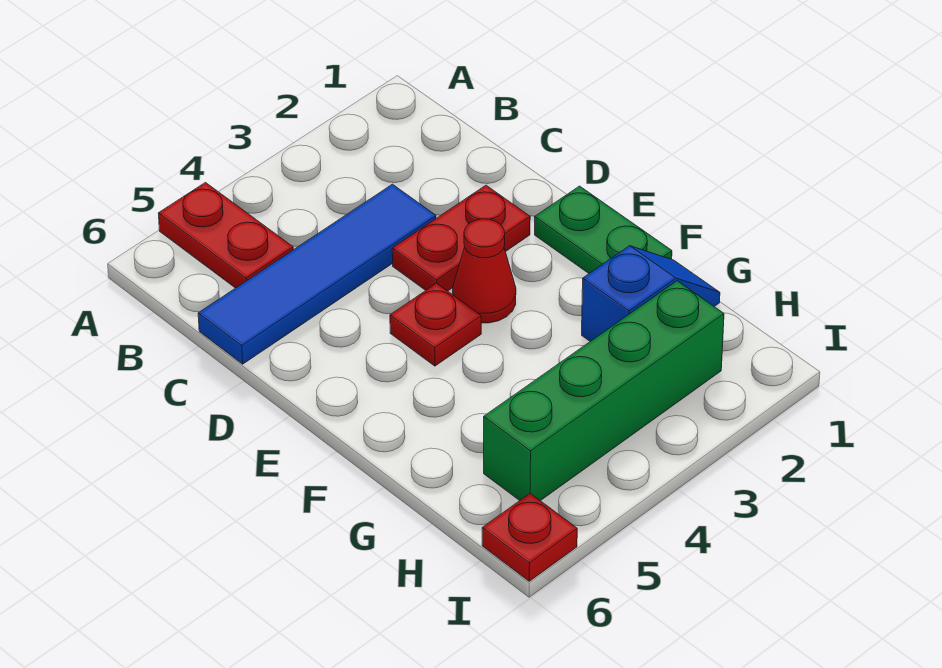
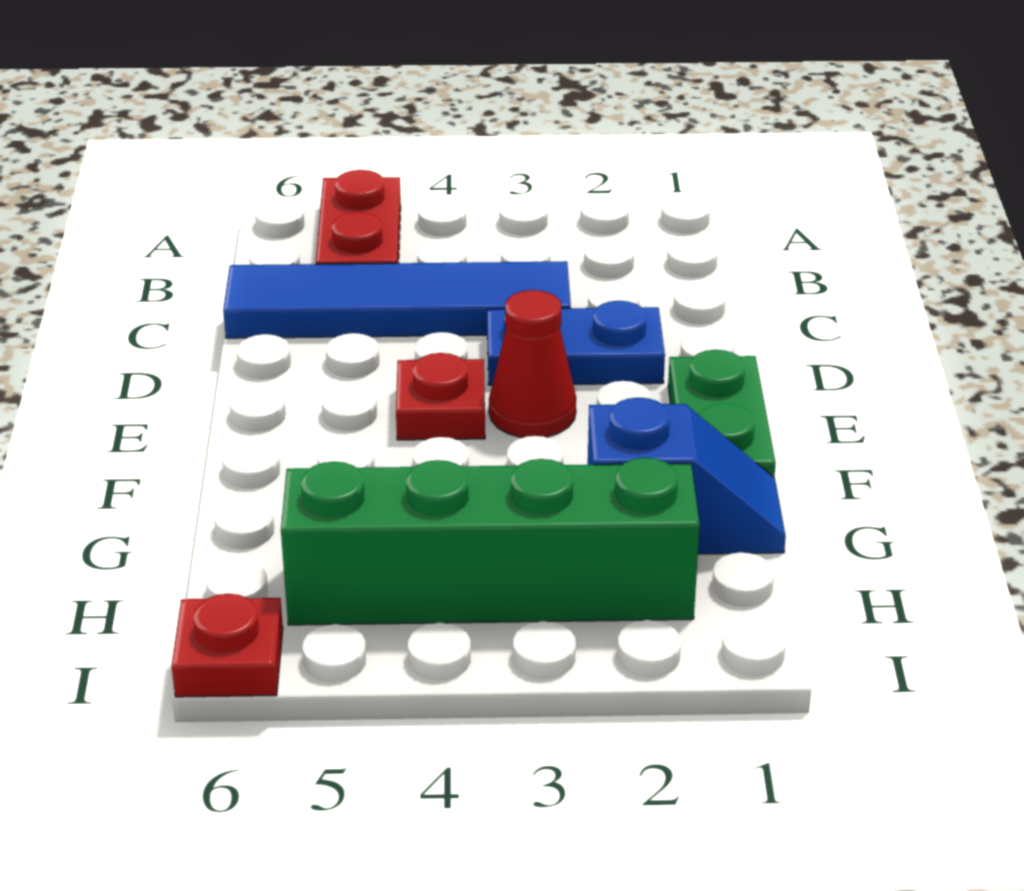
red plate D2:D3 level 1 -> blue plate D2:D3 level 1

